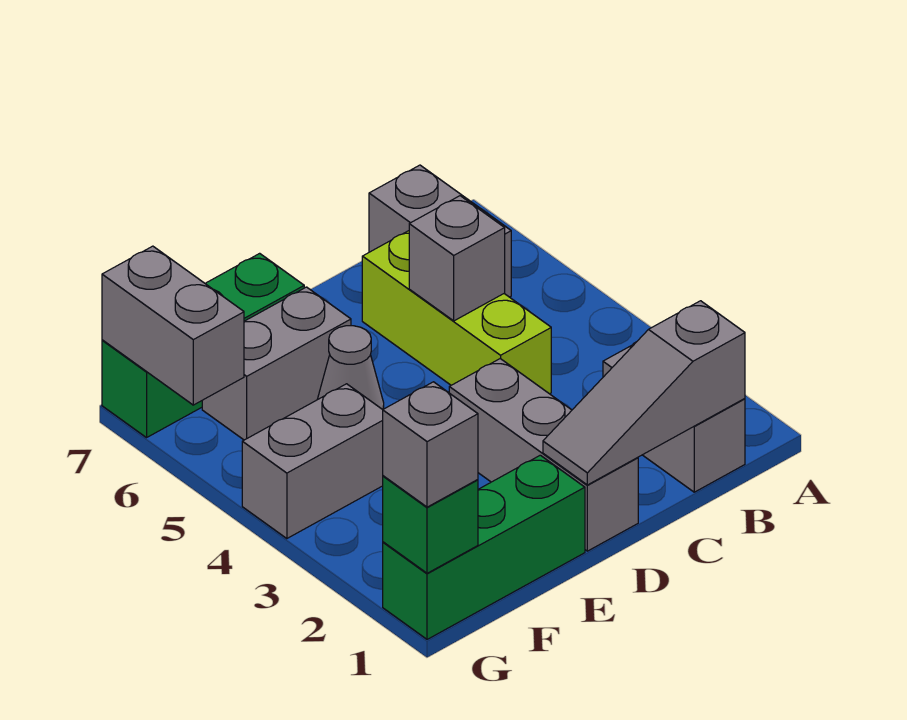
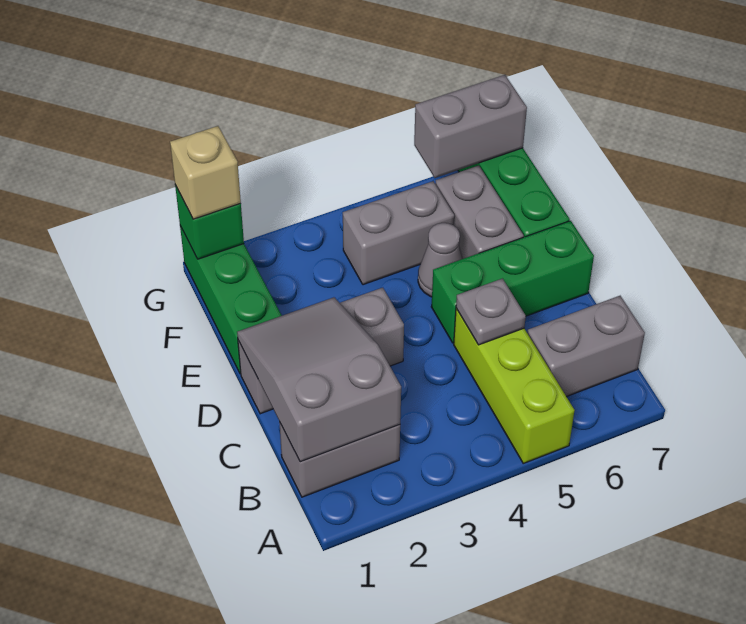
grey slope B1:D1 level 2 top B -> grey slope B1:D2 level 2 top B
lime brick C4:C6 level 1 -> lime brick A5:C5 level 1
grey brick C5 level 2 -> grey plate C5 level 2
none -> green brick D5:D7 level 1
grey brick F4:G4 level 1 -> grey brick F4:F5 level 1
grey brick G1 level 3 -> tan brick G1 level 3

